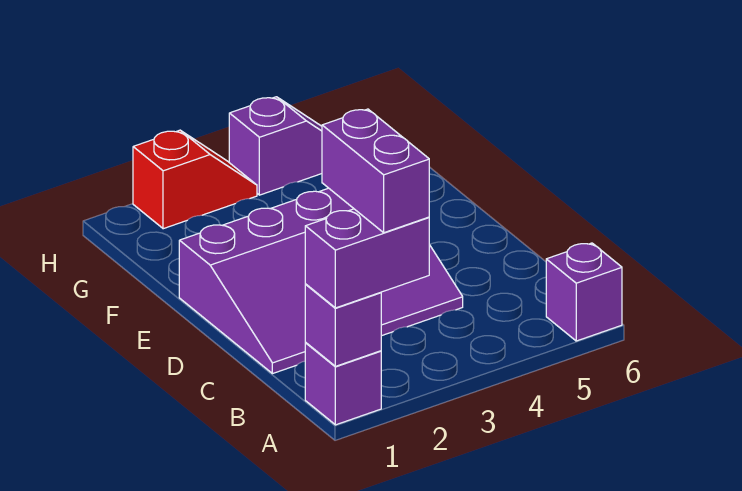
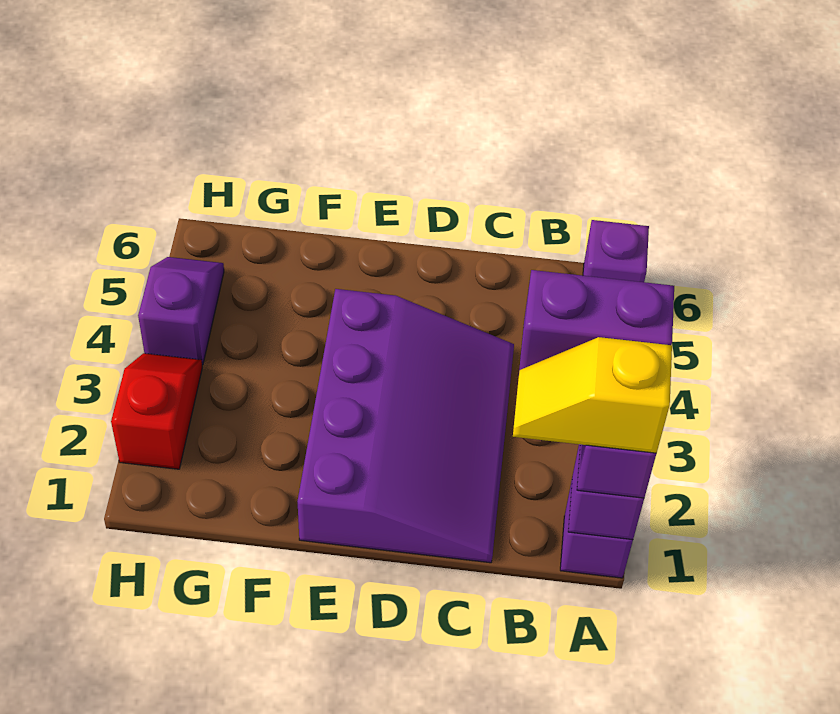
none -> yellow slope A1:B1 level 4 top A

